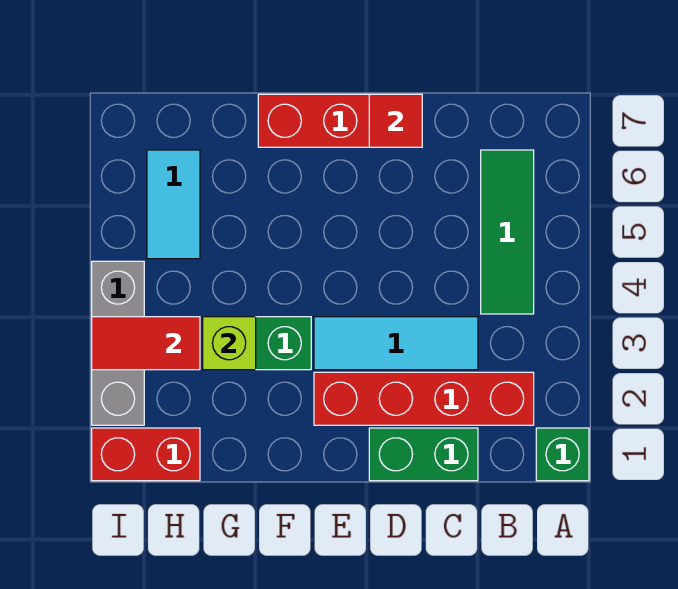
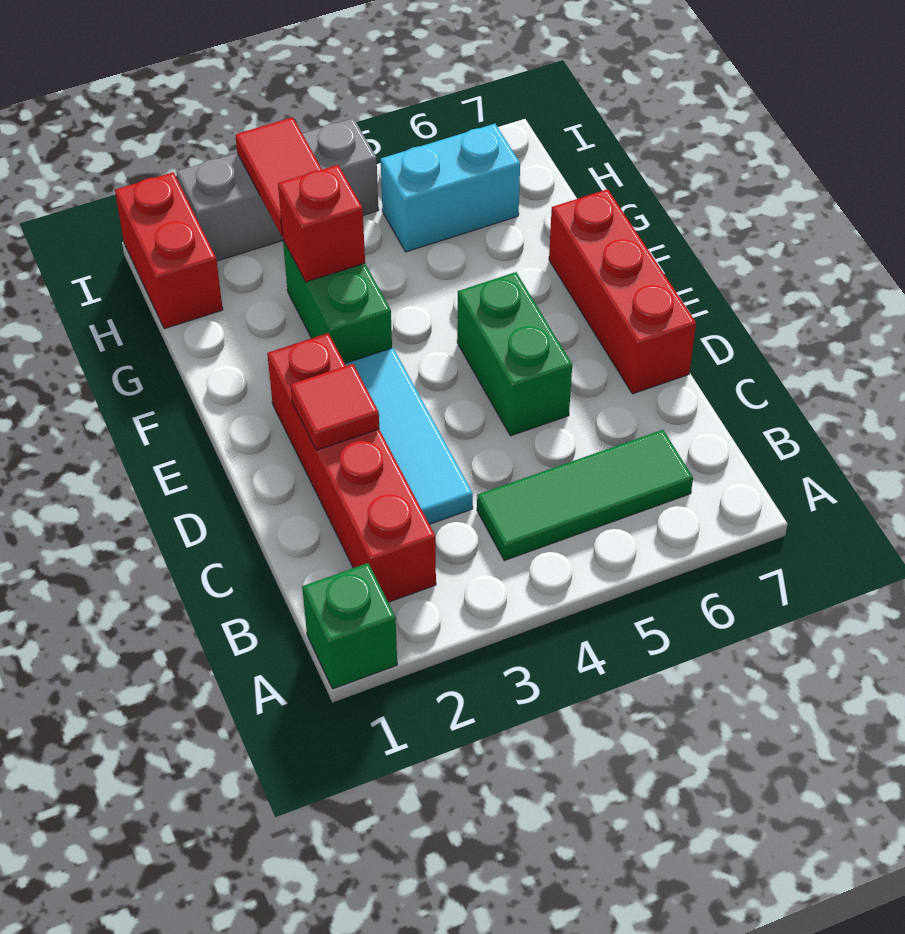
green brick C1:D1 level 1 -> green brick D5:E5 level 1
red tile D7 level 2 -> red tile D2 level 2
lime brick G3 level 2 -> red brick G3 level 2
cyan tile H5:H6 level 1 -> cyan brick H5:H6 level 1

